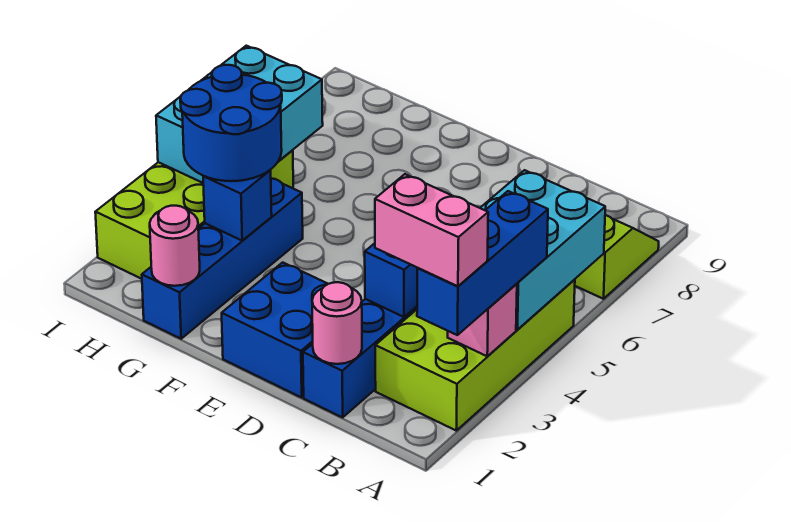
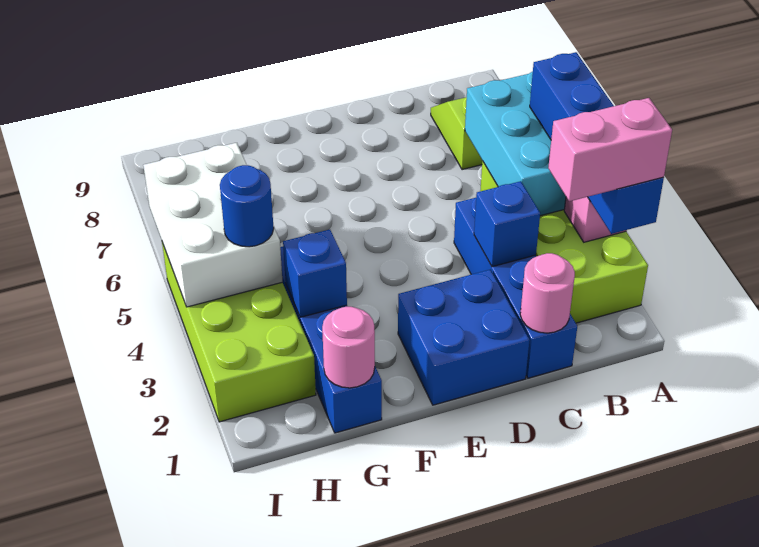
blue brick A2:A4 level 3 -> blue brick A2:A5 level 3
blue round brick G3:H4 level 3 -> blue round brick H4 level 3
cyan brick H4:I6 level 2 -> white brick H4:I6 level 2

